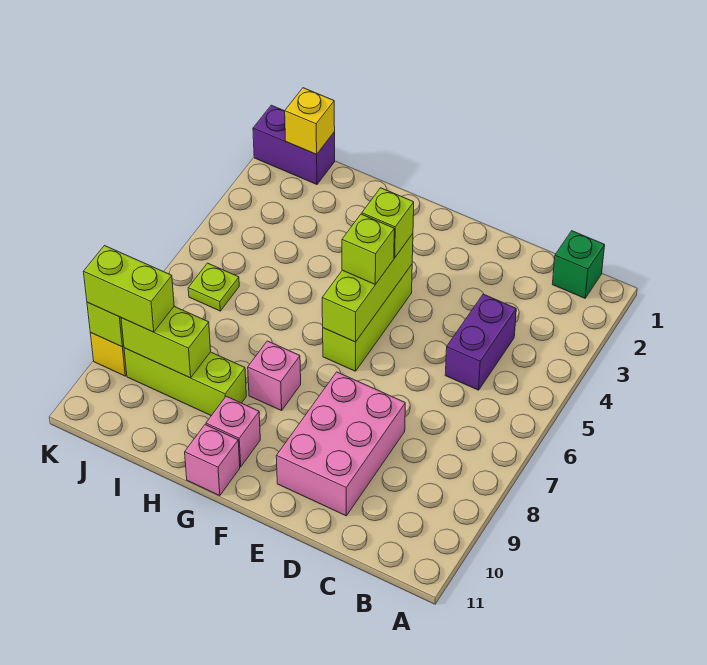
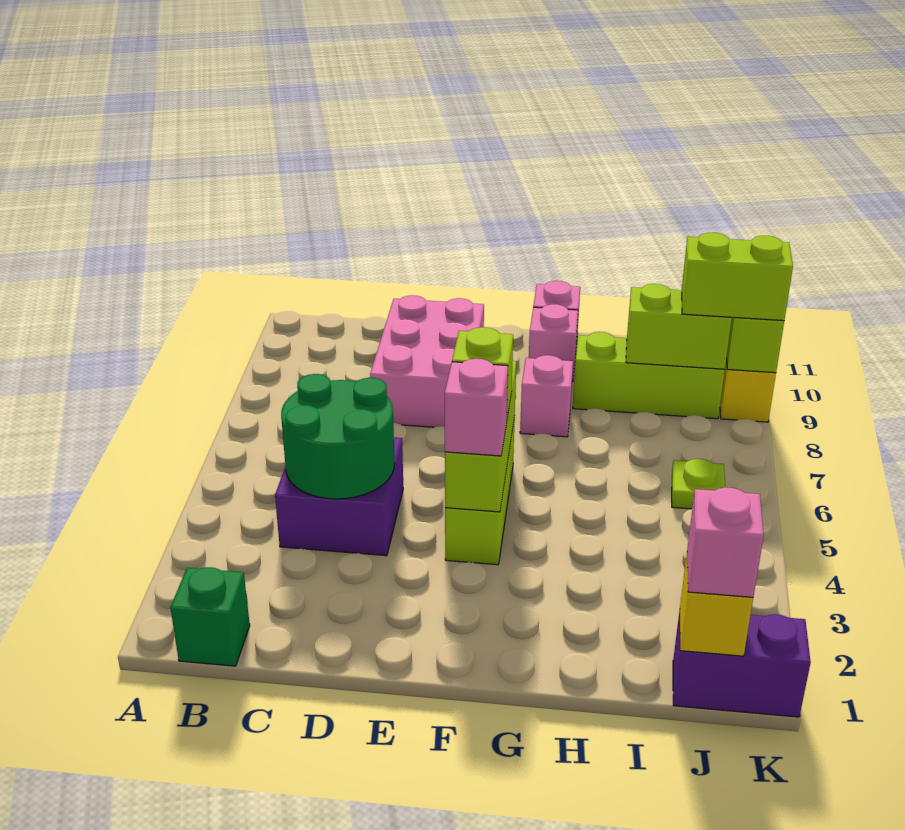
purple brick C4:C5 level 1 -> purple brick C4:D5 level 1
none -> green round brick C4:D5 level 2
lime brick F4 level 3 -> pink brick F4 level 3
none -> pink brick J1 level 3

